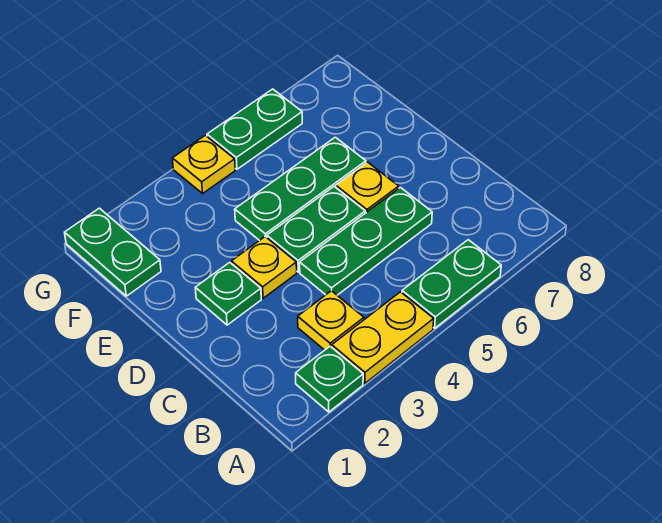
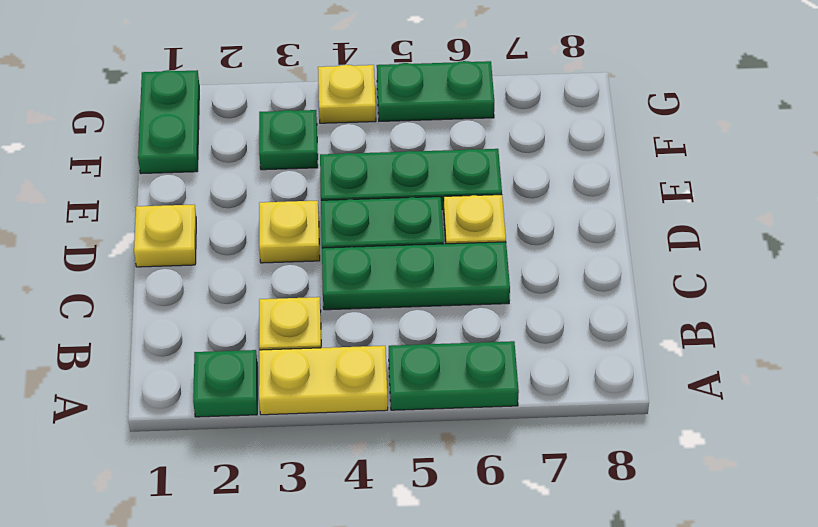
none -> yellow plate D1 level 1
green plate D2 level 1 -> green plate F3 level 1

